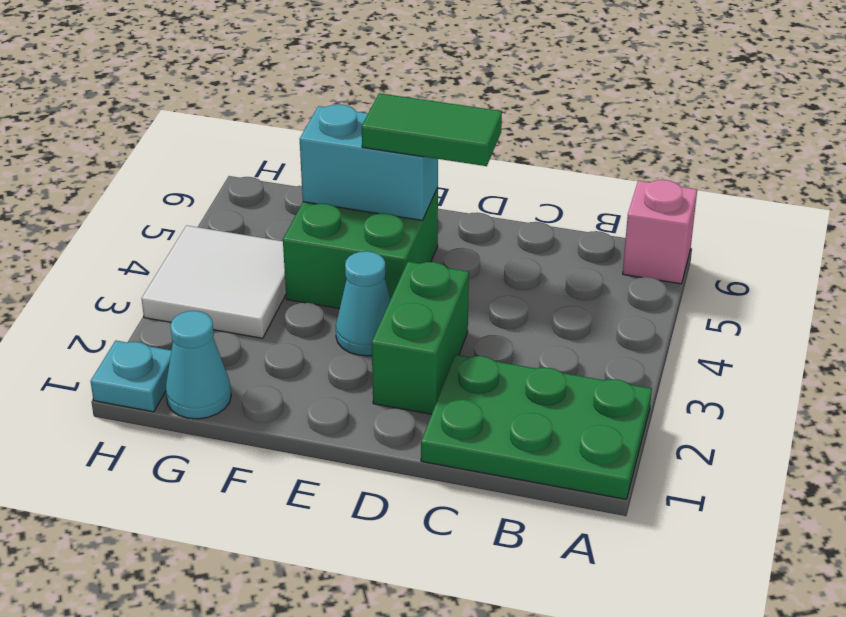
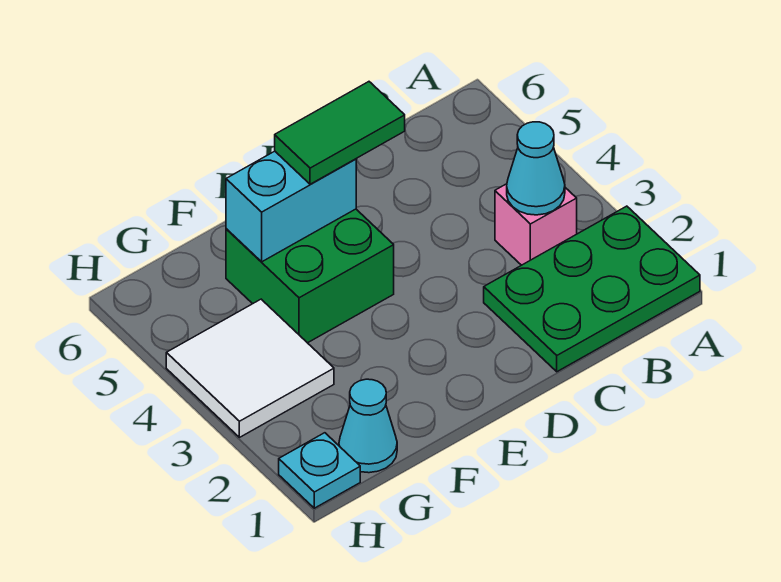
pink brick A6 level 1 -> pink brick B3 level 1
green brick D2:D3 level 1 -> none
cyan cone E3 level 1 -> cyan cone B3 level 2

